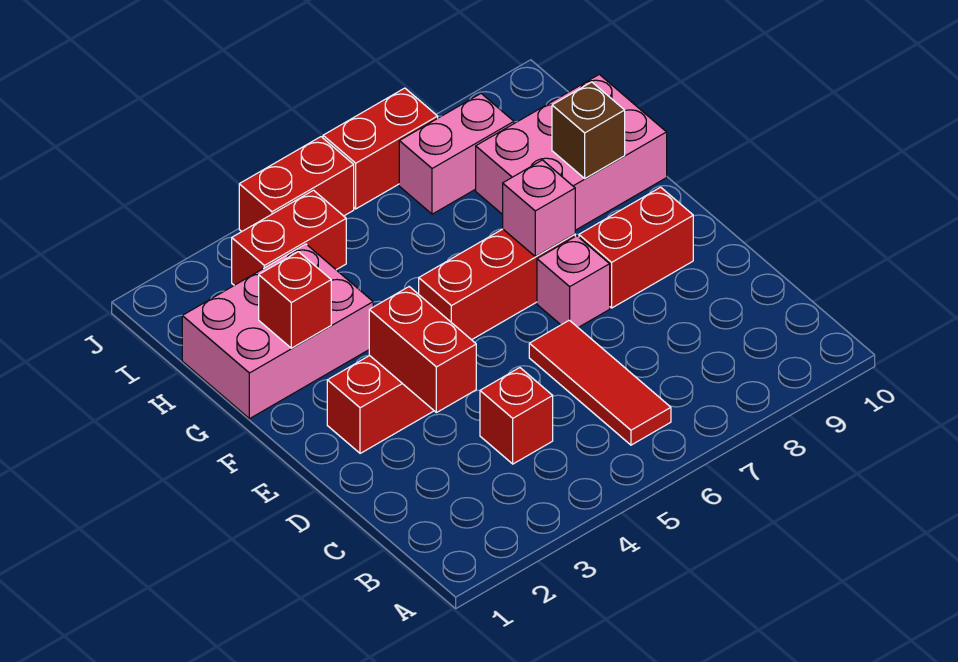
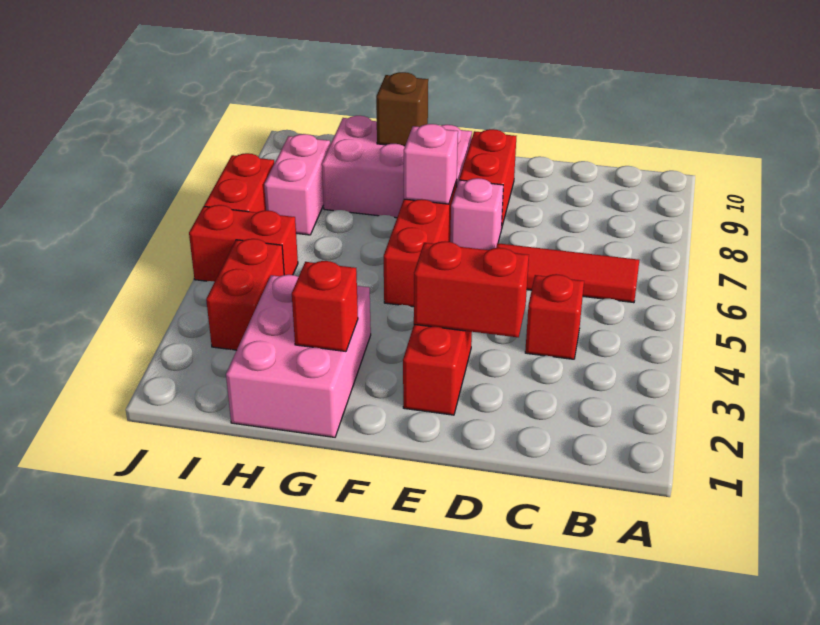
pink brick G8:H10 level 1 -> pink brick F8:H9 level 1
red brick J4:J5 level 1 -> red brick I5:J5 level 1

